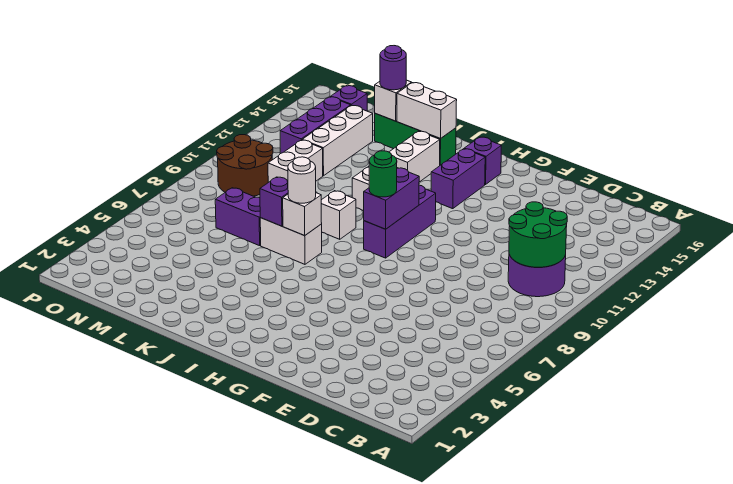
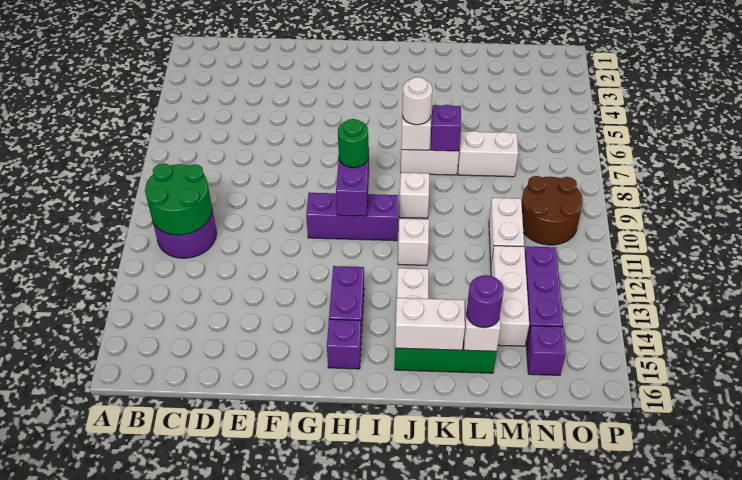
purple brick H9:H11 level 1 -> purple brick G10:I10 level 1
purple brick L7:M7 level 1 -> white brick L7:M7 level 1

